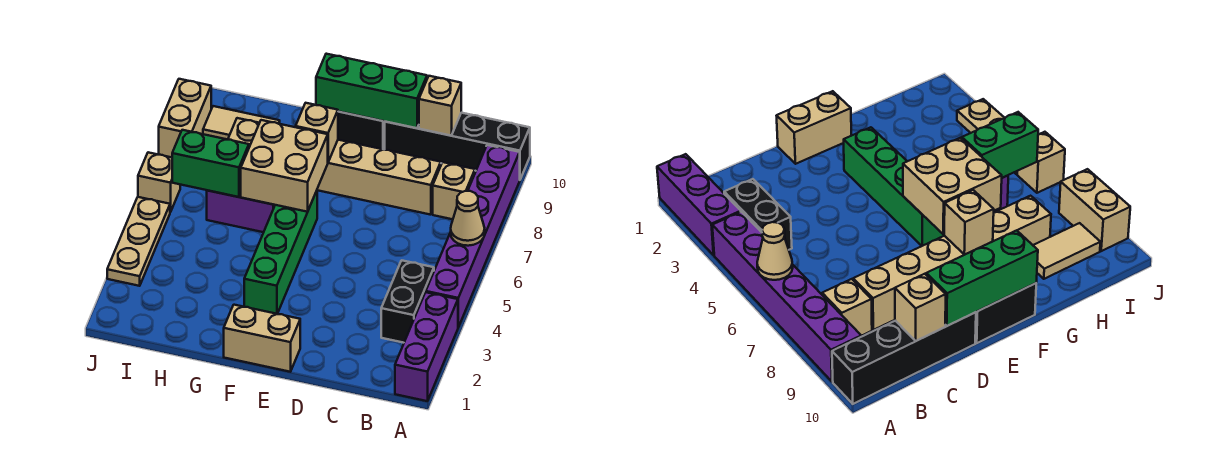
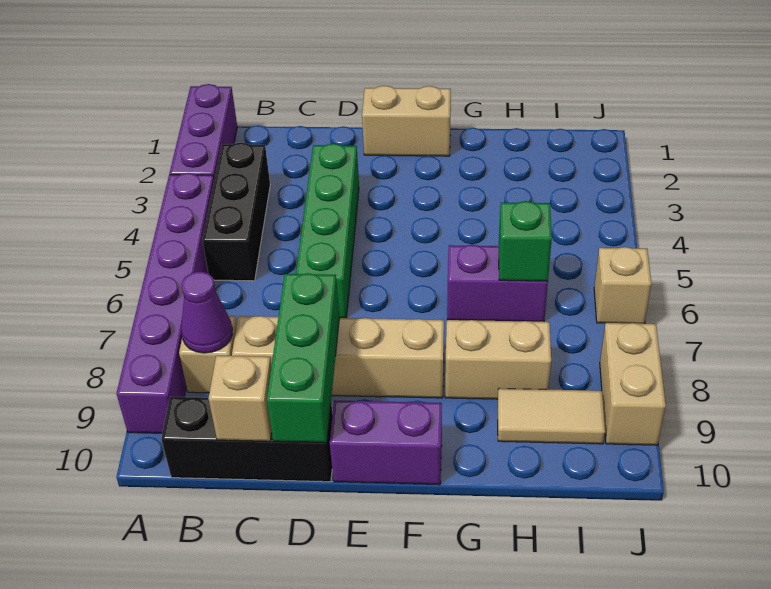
tan cone A6 level 2 -> none
black brick A10:D10 level 1 -> black brick B10:D10 level 1
black brick B3:B4 level 1 -> black brick B3:B5 level 1
none -> purple cone B8 level 2
green brick D10:F10 level 2 -> green brick D8:D10 level 2
black brick E10:F10 level 1 -> purple brick E10:F10 level 1
green brick F3:F6 level 1 -> green brick D3:D6 level 1
tan brick F6:G7 level 2 -> none
tan brick F8 level 2 -> none
green brick H6:I6 level 2 -> green brick H6 level 2
tan plate J3:J5 level 1 -> none

